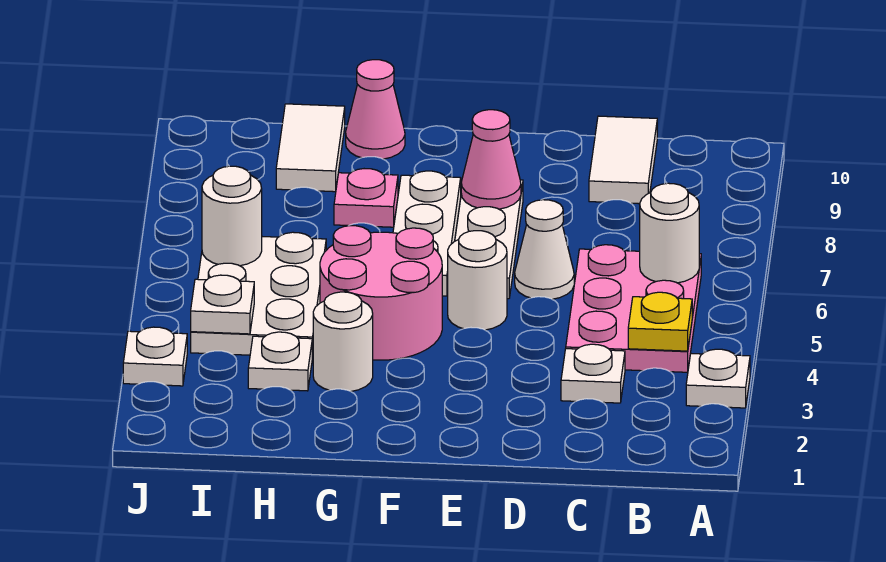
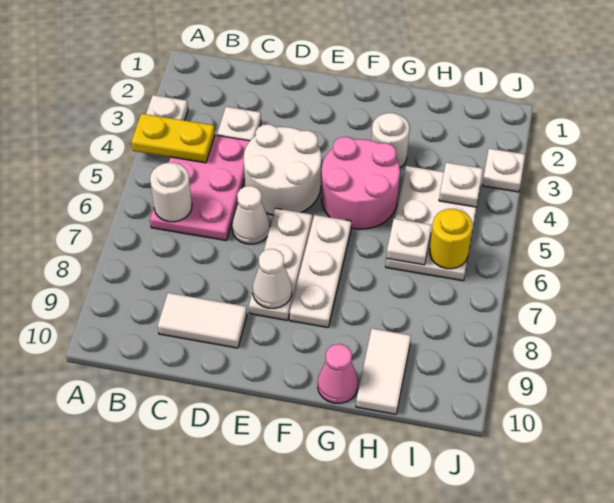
yellow plate B4 level 2 -> yellow plate A4:B4 level 2
white tile C9:C10 level 1 -> white tile C9:D9 level 1
white round brick E5 level 1 -> white round brick D4:E5 level 1
pink cone E8 level 2 -> white cone E8 level 2
pink plate G8 level 1 -> none
white plate H3 level 1 -> white plate H6 level 2
white round brick I6 level 2 -> yellow round brick I6 level 2

